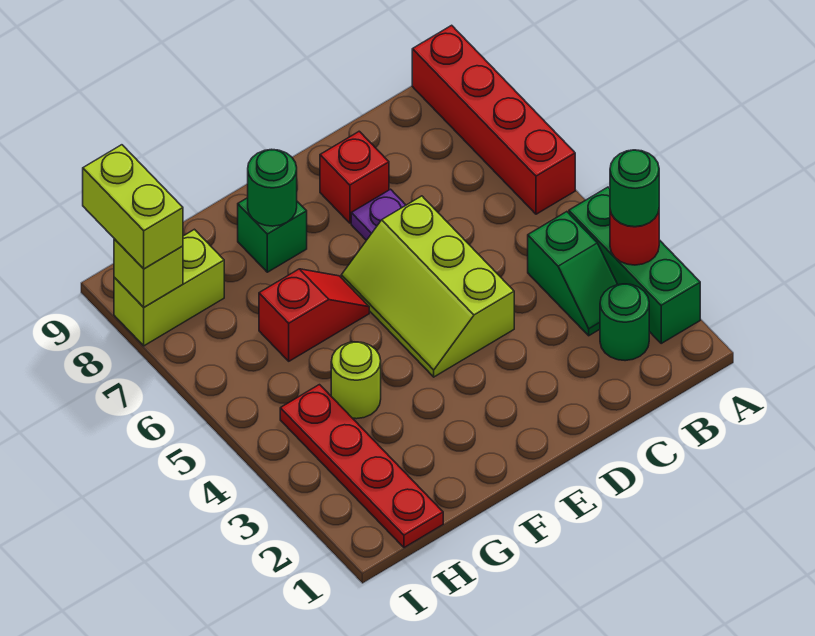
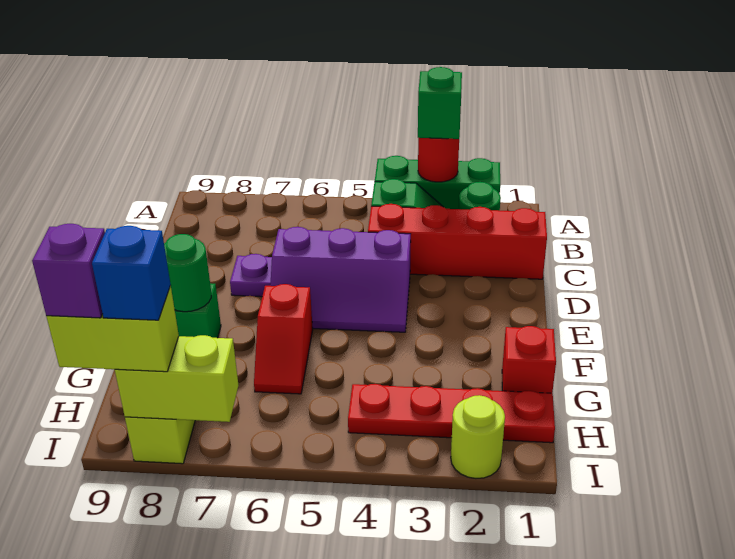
green round brick A3 level 3 -> green brick A3 level 3
red brick A6:A9 level 1 -> red brick C1:C4 level 1
lime slope D4:E6 level 1 top D -> purple slope D4:E6 level 1 top D
red brick D8 level 1 -> red brick G1 level 1
red slope F6:G6 level 1 top G -> red slope F6:G6 level 1 top F
lime round brick G4 level 1 -> lime round brick I2 level 1
lime brick I8 level 2 -> lime brick I7:I8 level 2
none -> blue brick I8 level 4
none -> purple brick I9 level 4

